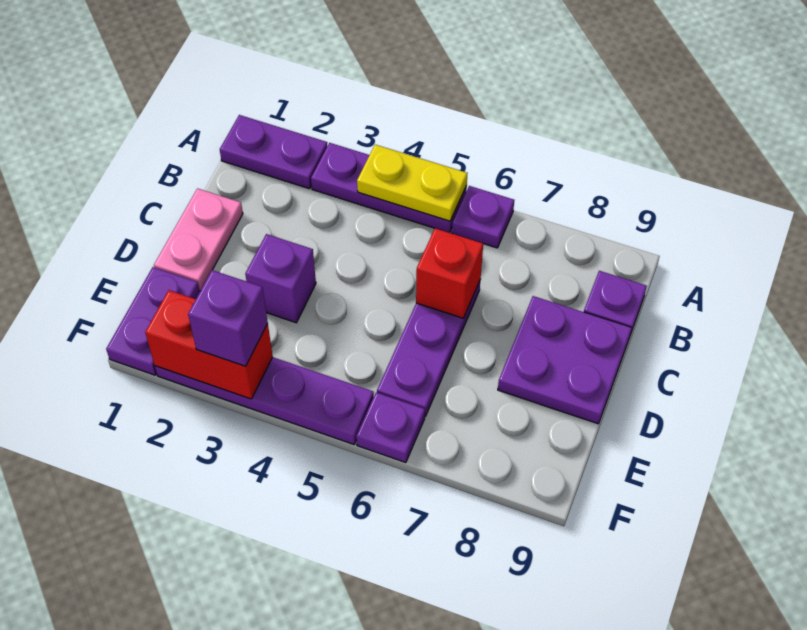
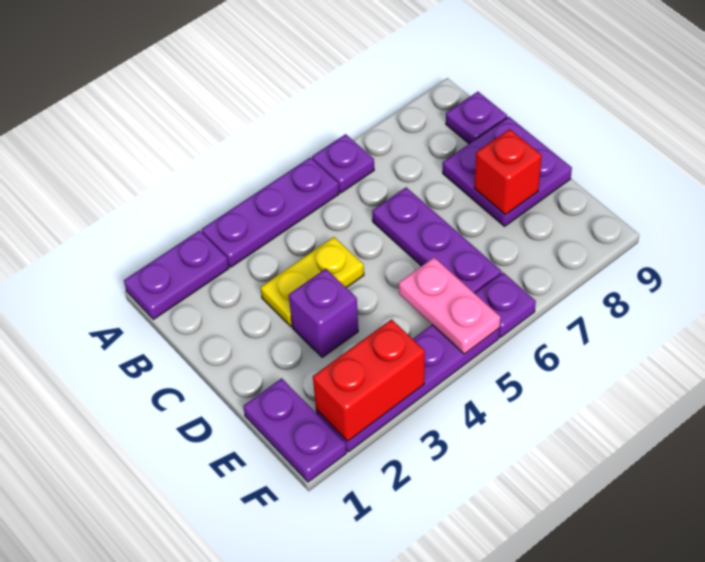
yellow plate A4:A5 level 2 -> yellow plate C3:C4 level 1
pink plate C1:D1 level 1 -> pink plate E5:F5 level 2
red brick C6 level 2 -> red brick D8 level 2
purple brick F3 level 3 -> none

